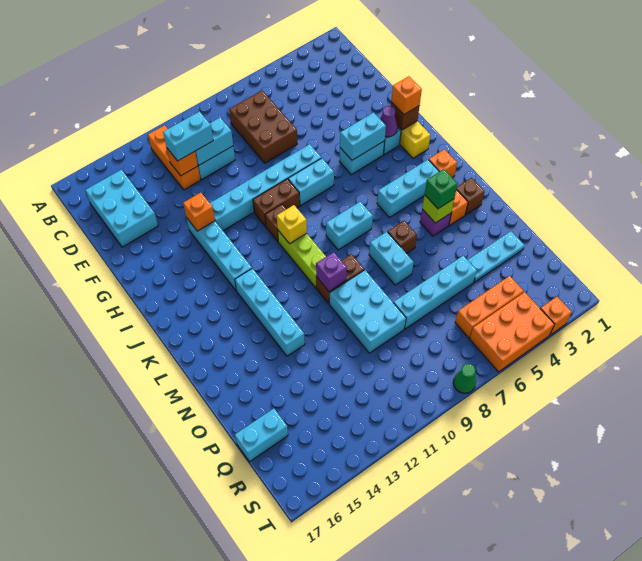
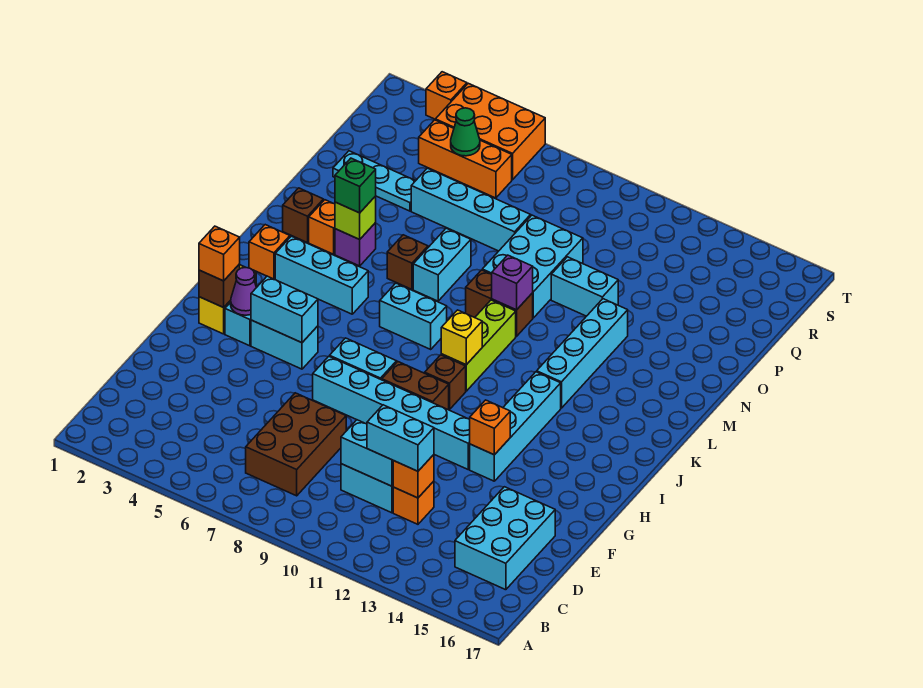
orange brick B12:D12 level 1 -> orange brick D12 level 1
cyan brick Q16:Q17 level 1 -> cyan brick O11:O12 level 1
green cone T8 level 1 -> green cone R5 level 2

